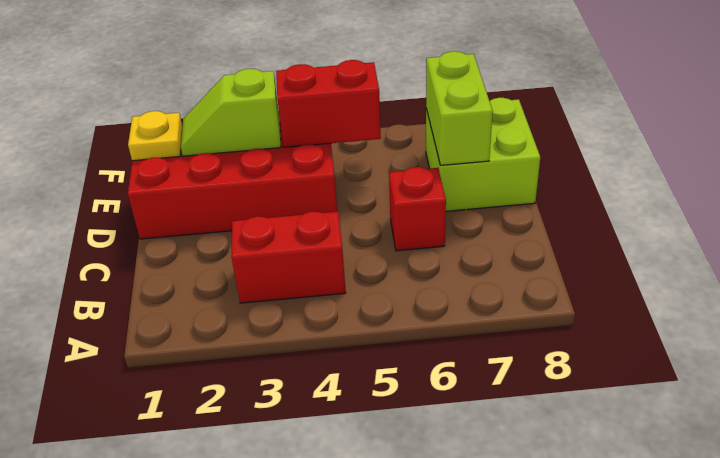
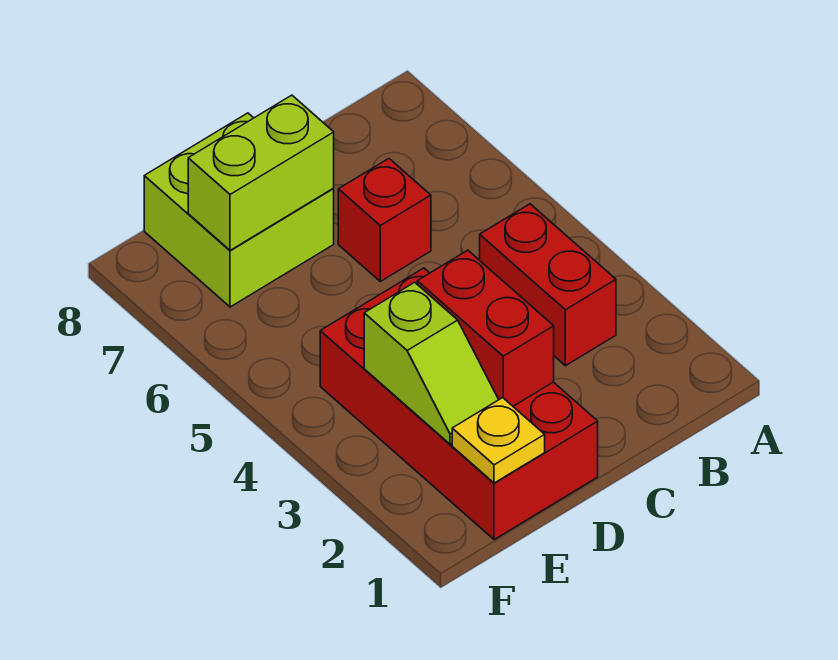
red brick E4:E5 level 2 -> red brick D2:D3 level 2

